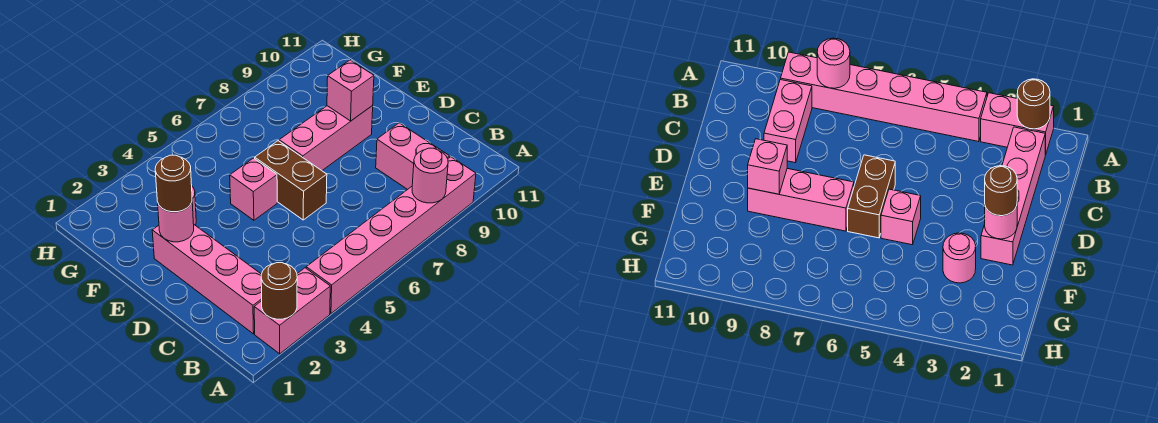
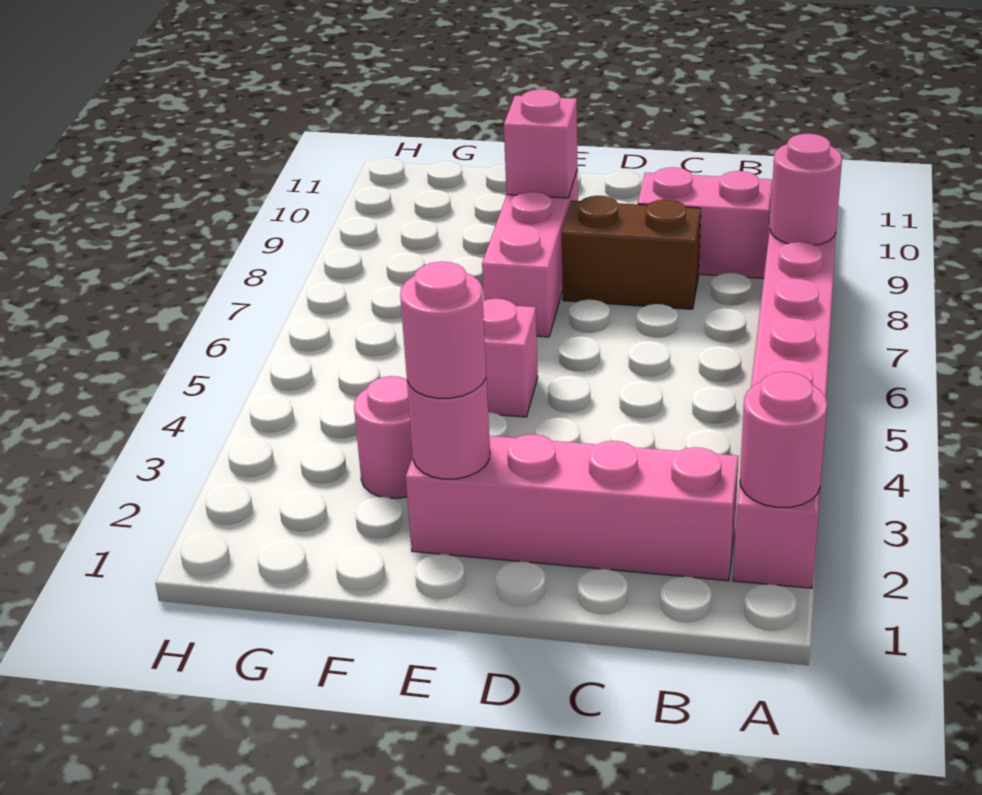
brown round brick A2 level 2 -> pink round brick A2 level 2
brown brick D6:E6 level 1 -> brown brick C8:D8 level 1
brown round brick E2 level 3 -> pink round brick E2 level 3

